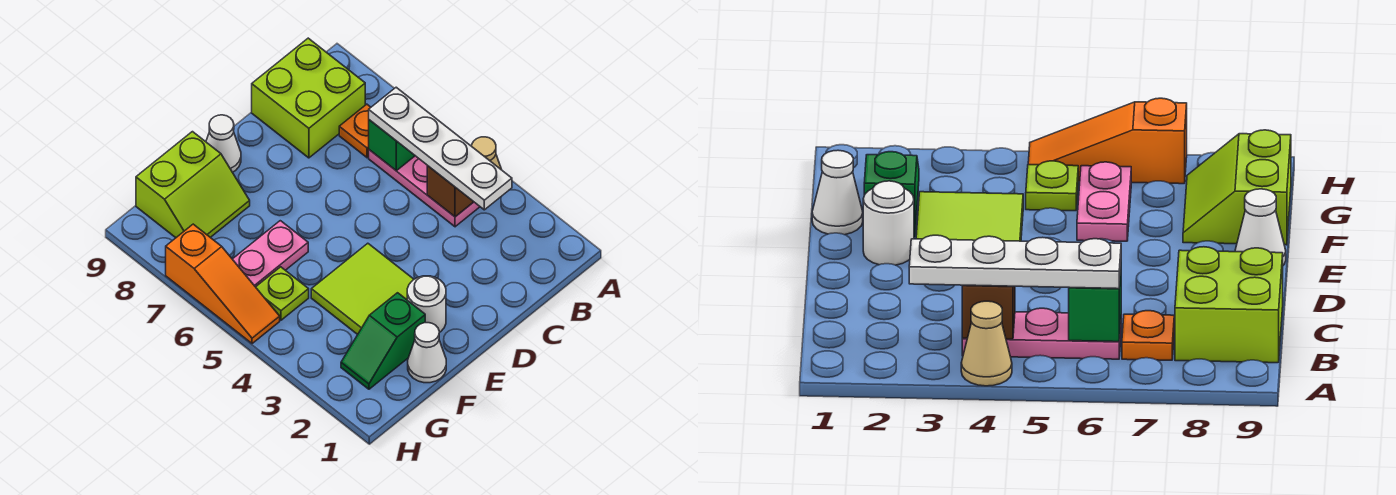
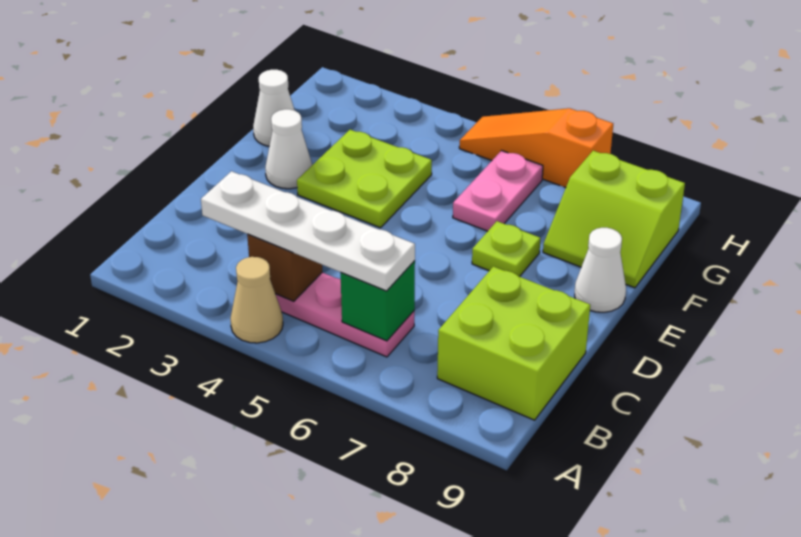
orange plate B7 level 1 -> none
white round brick E2 level 1 -> white cone E2 level 1
lime tile E3:F4 level 1 -> lime plate E3:F4 level 1
green slope F2:G2 level 1 top F -> none
lime slope F8:G9 level 1 top 9 -> lime slope F8:G9 level 1 top G
lime plate G5 level 1 -> lime plate E7 level 1

